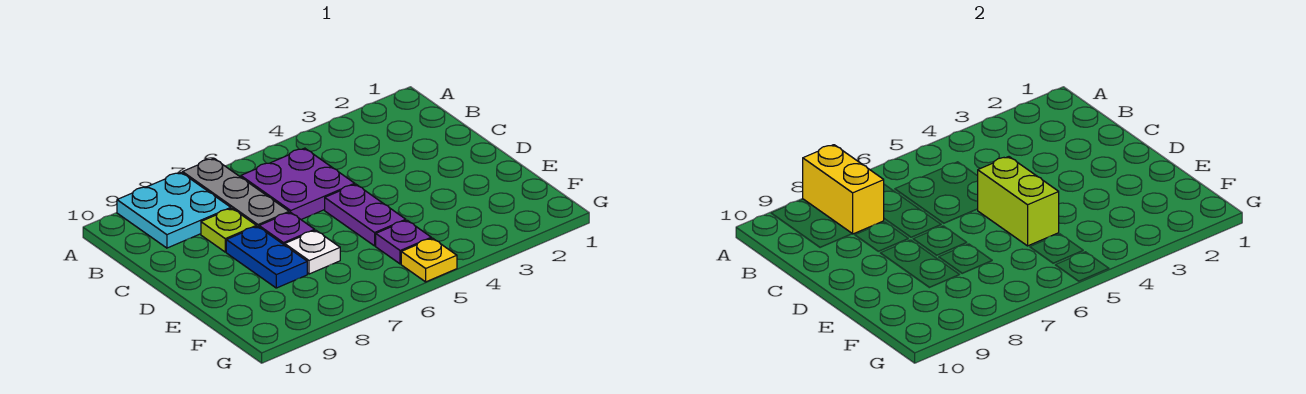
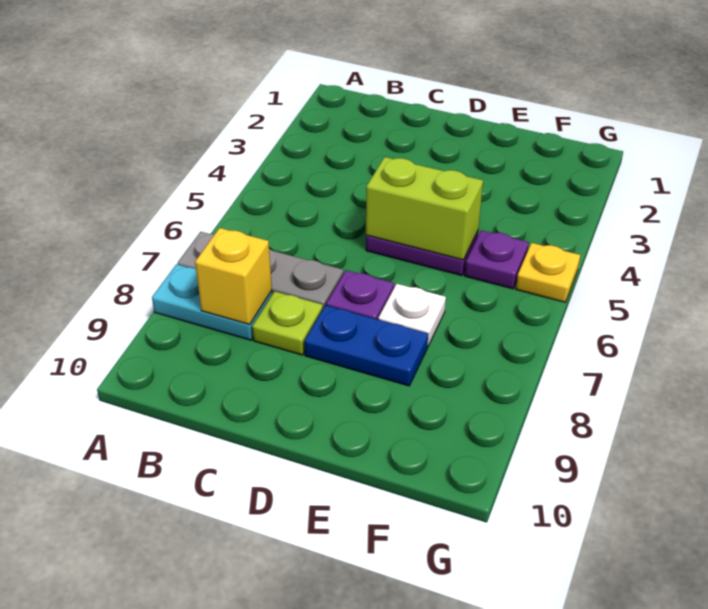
cyan plate A8:B9 level 1 -> cyan plate A8:B8 level 1
yellow brick A8:B8 level 2 -> yellow brick B8 level 2
purple plate B5:C6 level 1 -> none

